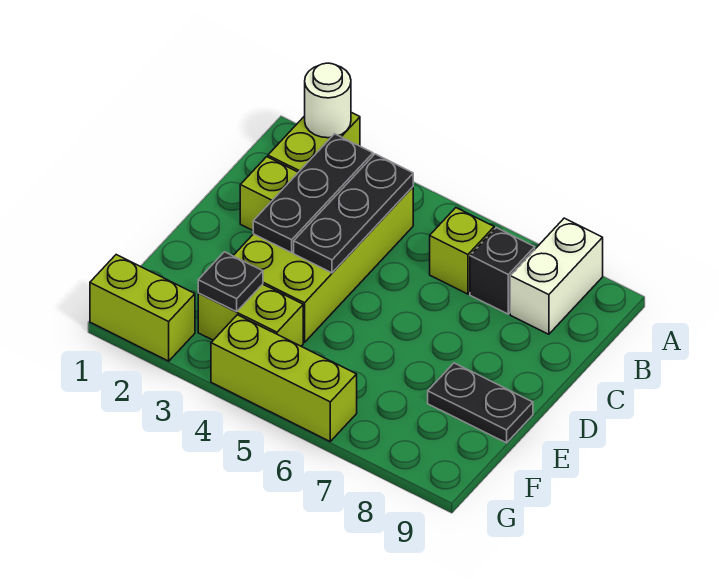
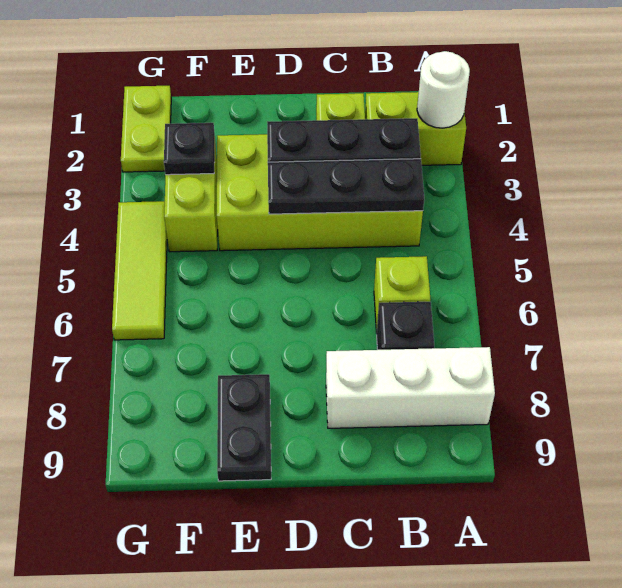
white brick A8:B8 level 1 -> white brick A8:C8 level 1
lime brick G1:G2 level 1 -> lime plate G1:G2 level 1
lime brick G4:G6 level 1 -> lime tile G4:G6 level 1

